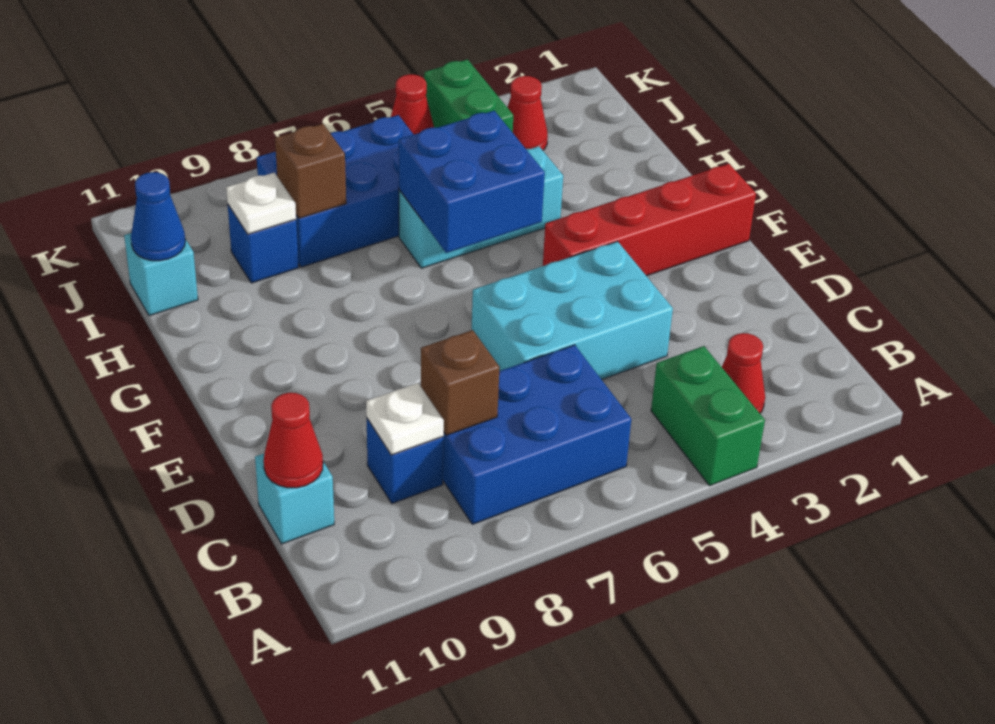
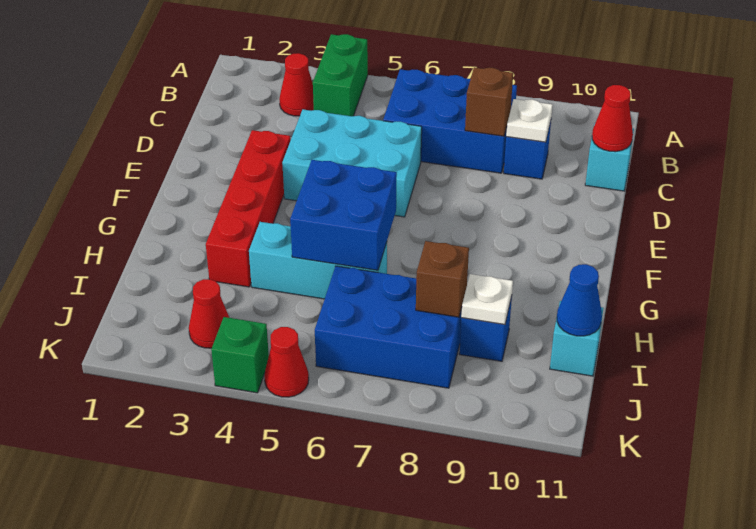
red brick F1:F4 level 1 -> red brick E3:H3 level 1
green brick J4:K4 level 1 -> green brick K4 level 1

